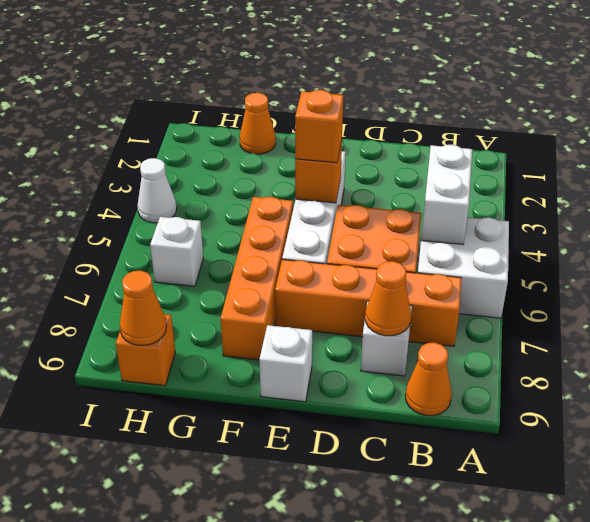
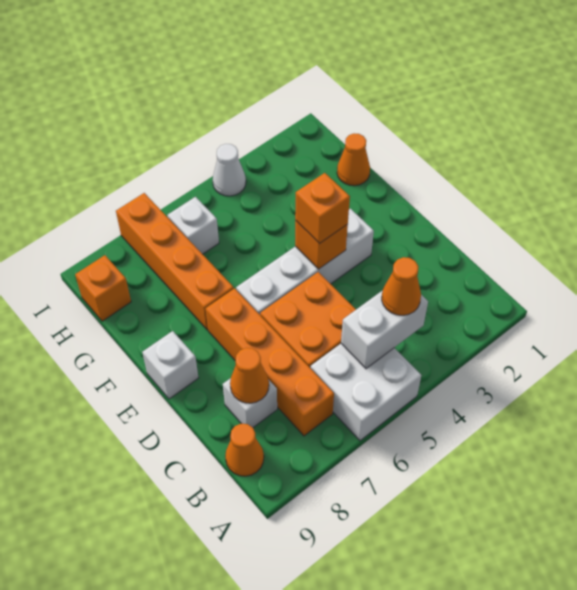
orange brick F5:F8 level 1 -> orange brick F7:I7 level 1
orange cone H9 level 2 -> orange cone B4 level 3

